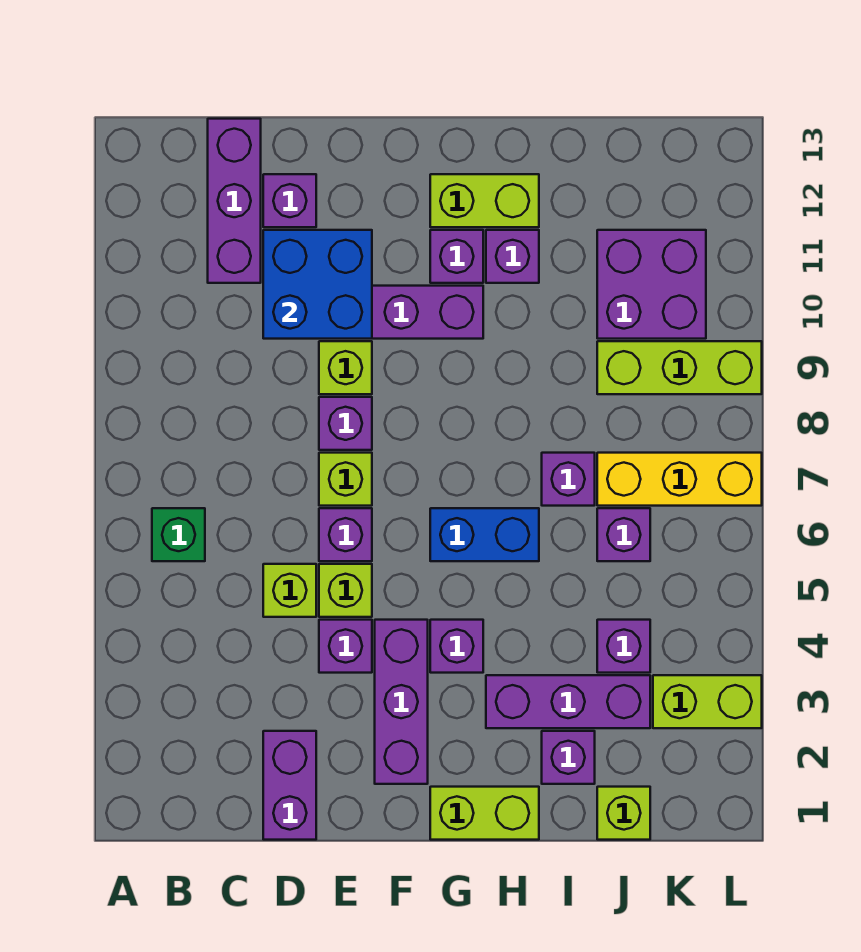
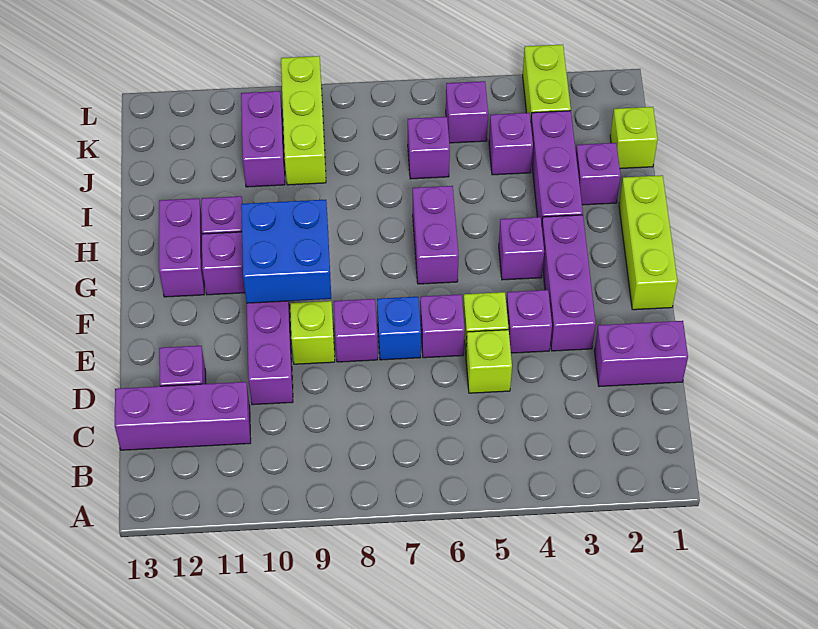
green brick B6 level 1 -> none
blue brick D10:E11 level 2 -> blue brick F9:G10 level 2
lime brick E7 level 1 -> blue brick E7 level 1
purple brick F2:F4 level 1 -> purple brick E3:G3 level 1
lime brick G1:H1 level 1 -> lime brick F1:H1 level 1
blue brick G6:H6 level 1 -> purple brick G6:H6 level 1
lime brick G12:H12 level 1 -> purple brick G12:H12 level 1
purple brick I7 level 1 -> purple brick K5 level 1
yellow brick J7:L7 level 1 -> none
purple brick J10:K11 level 1 -> purple brick J10:K10 level 1

